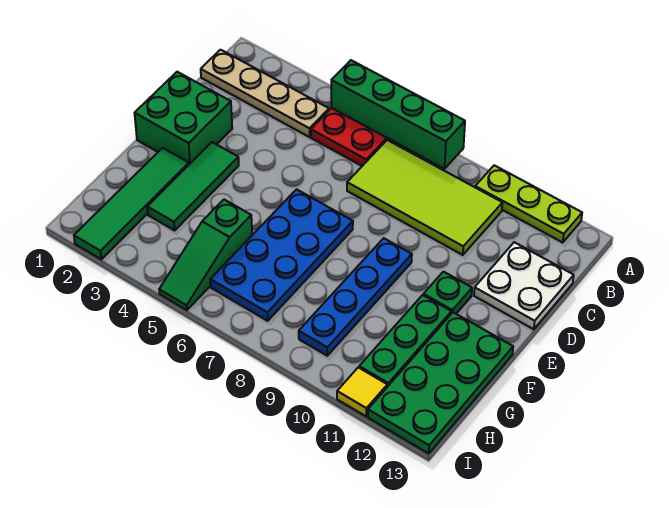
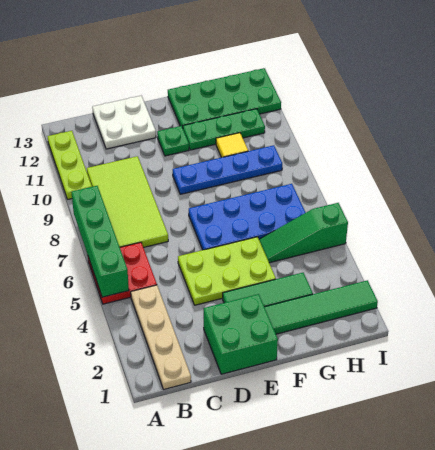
none -> lime plate D4:F5 level 1
green slope G5:I5 level 1 top G -> green slope G5:I5 level 1 top I
yellow tile I11 level 1 -> yellow tile G10 level 1

